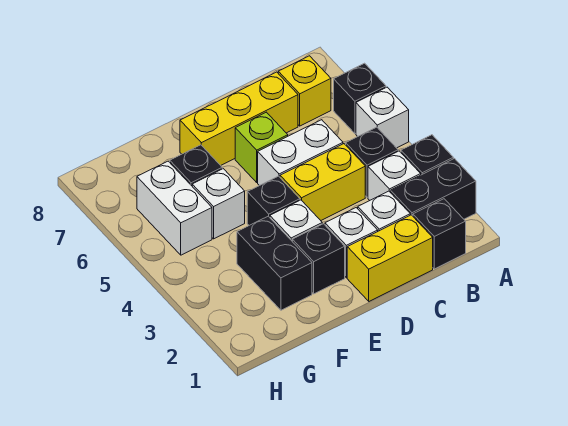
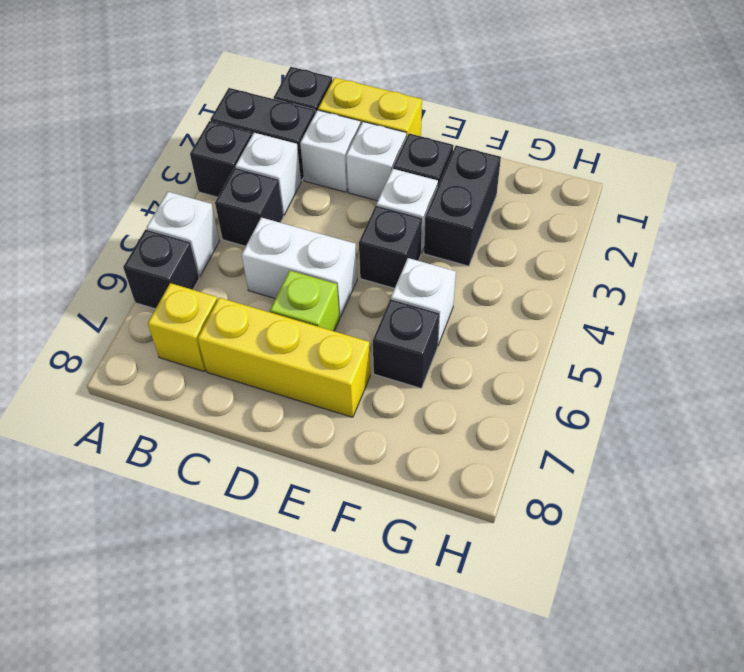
yellow brick C4:D4 level 1 -> none
white brick G5:G6 level 1 -> none

